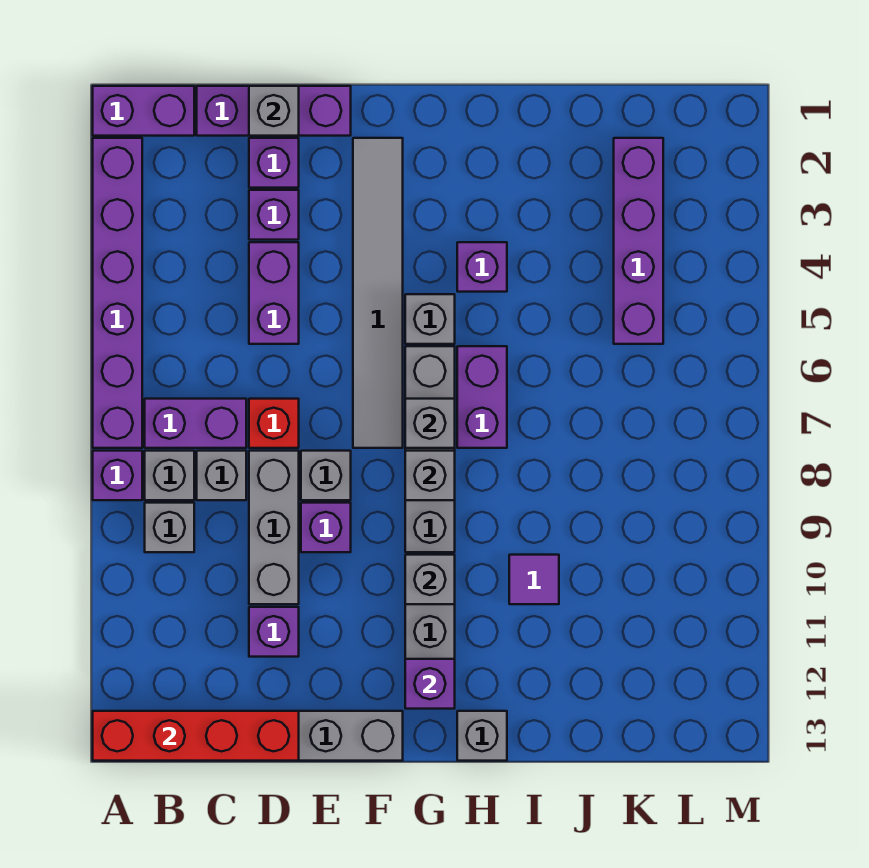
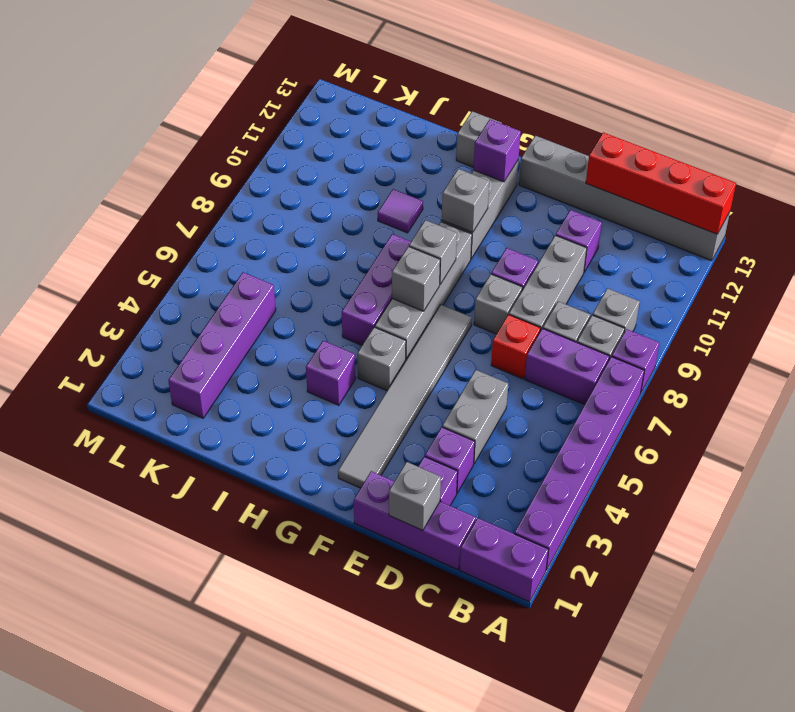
purple brick D4:D5 level 1 -> grey brick D4:D5 level 1
purple brick H6:H7 level 1 -> purple brick H6:H8 level 1

